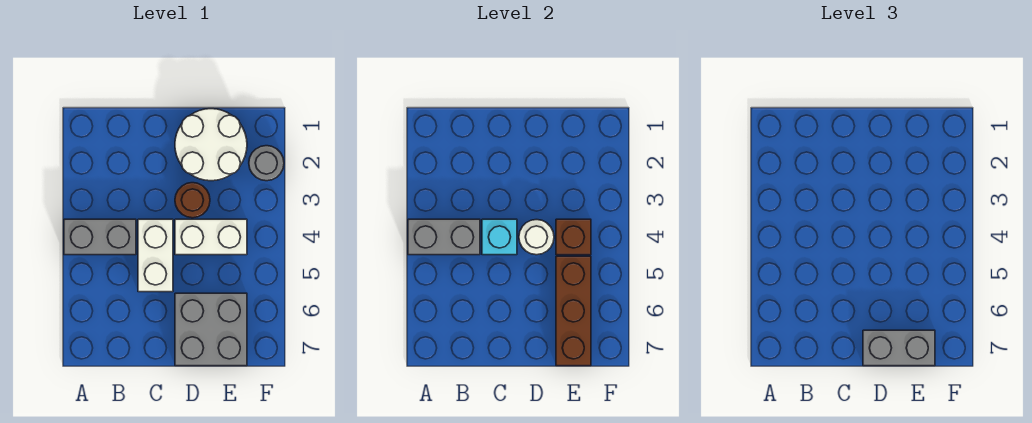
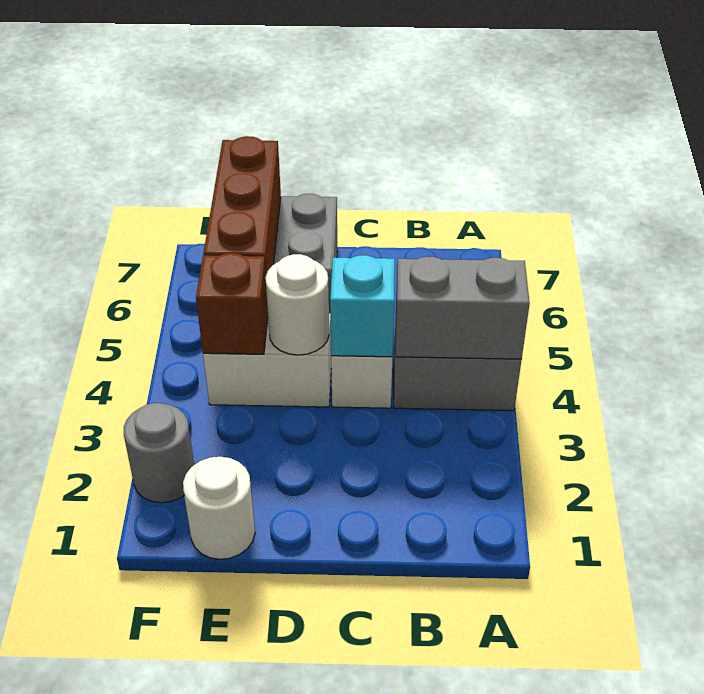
white round brick D1:E2 level 1 -> white round brick E1 level 1
brown round brick D3 level 1 -> none
grey brick D7:E7 level 3 -> none

